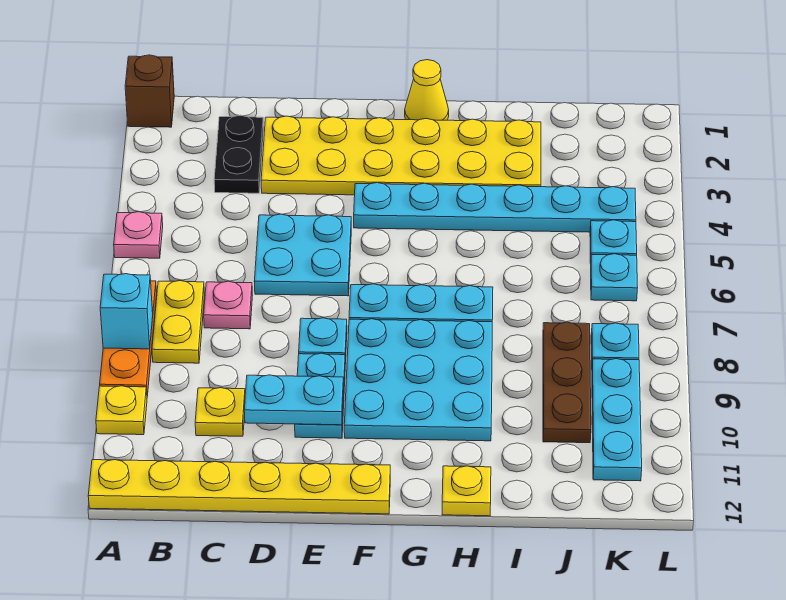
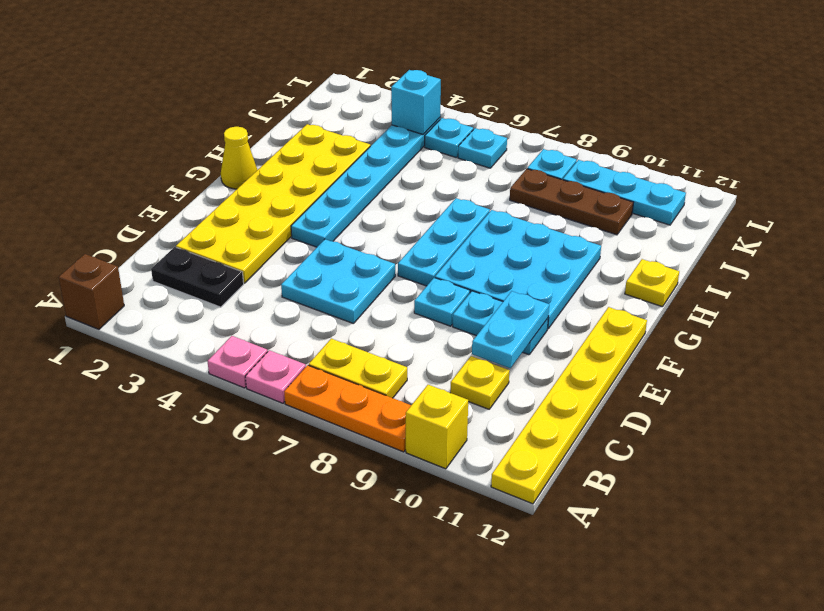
cyan brick A8 level 2 -> cyan brick K4 level 2
yellow plate A10 level 1 -> yellow brick A10 level 1
pink plate C7 level 1 -> pink plate A6 level 1

